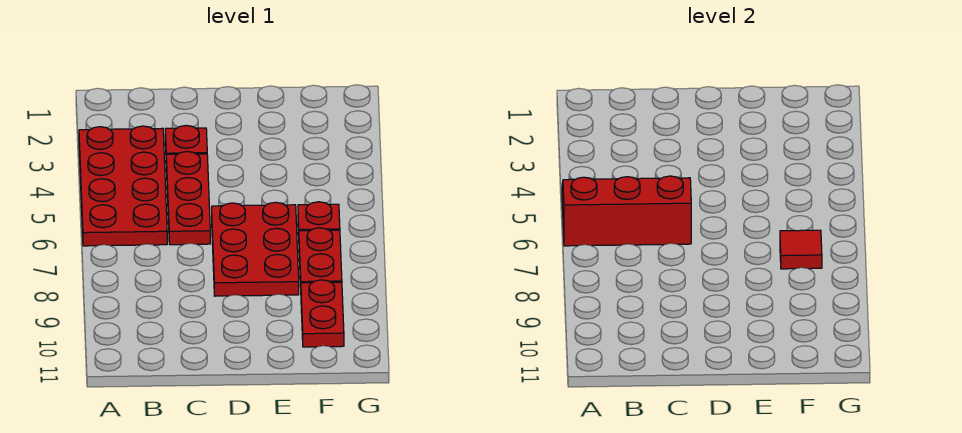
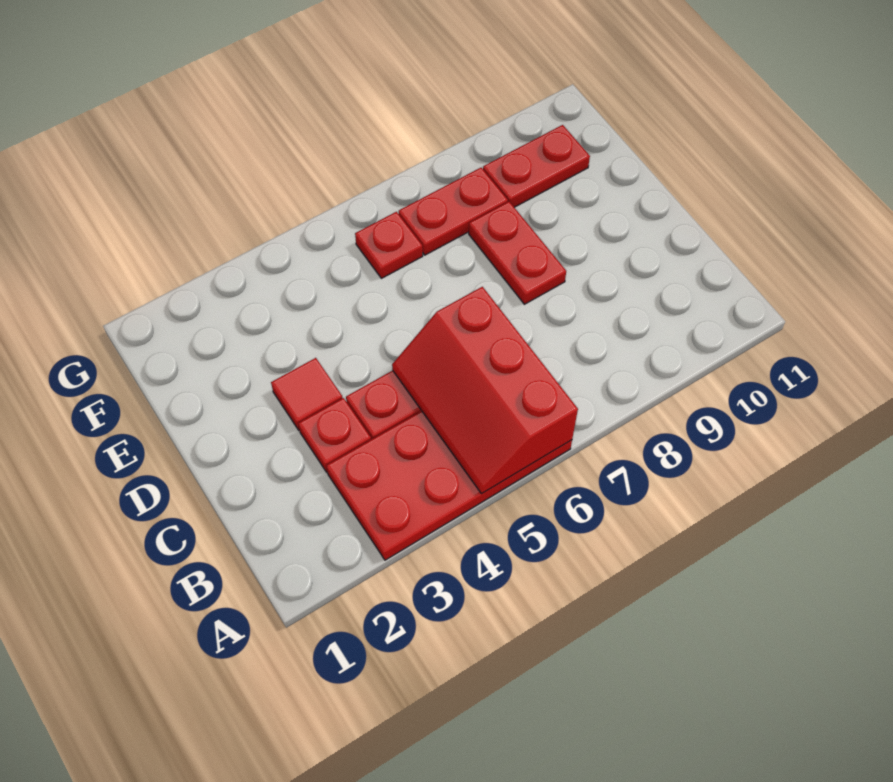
red plate D6:E8 level 1 -> red plate D8:E8 level 1
red tile F7 level 2 -> red tile D3 level 1

